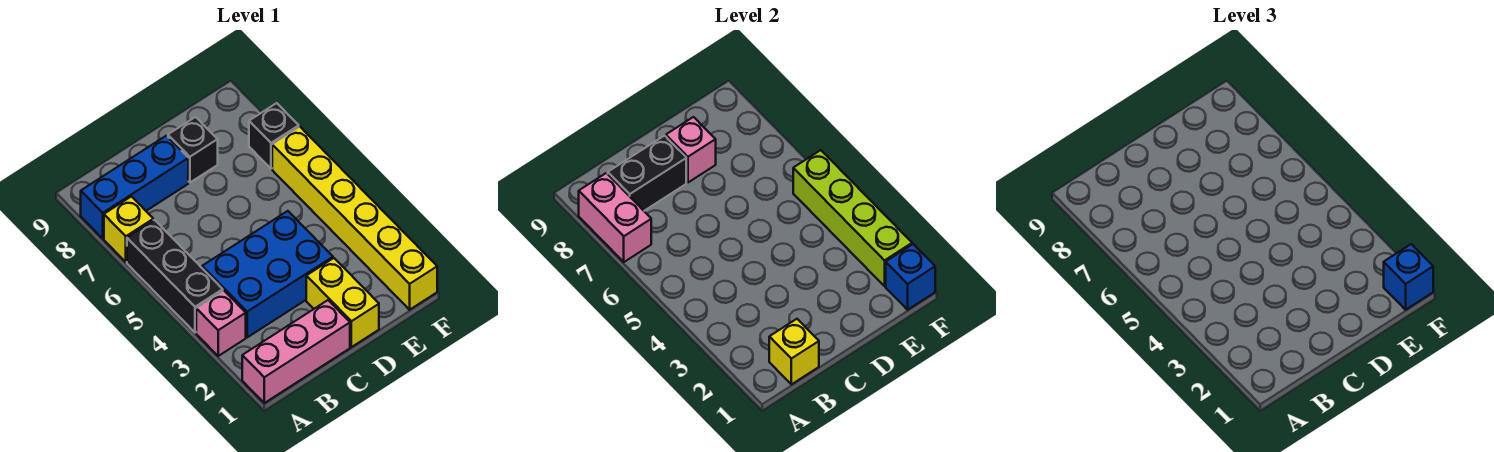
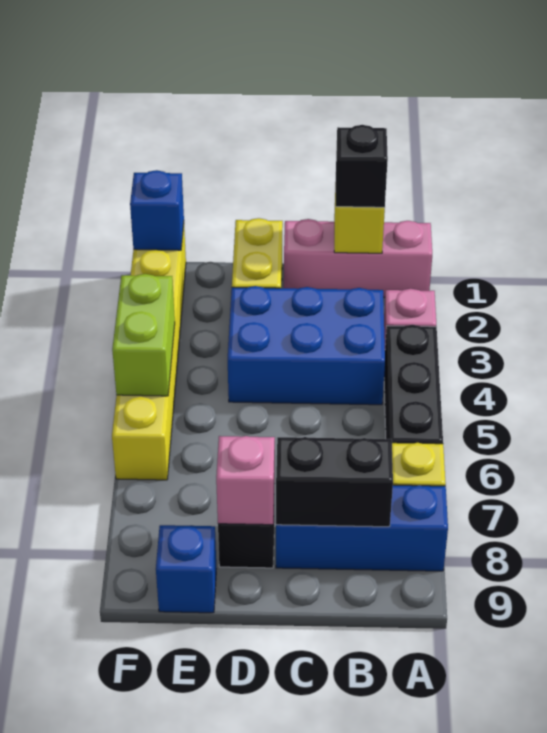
pink brick A7:A8 level 2 -> none
blue brick F1 level 3 -> blue brick E9 level 1
lime brick F2:F5 level 2 -> lime brick F4:F5 level 2
black brick F7 level 1 -> black brick B1 level 3

